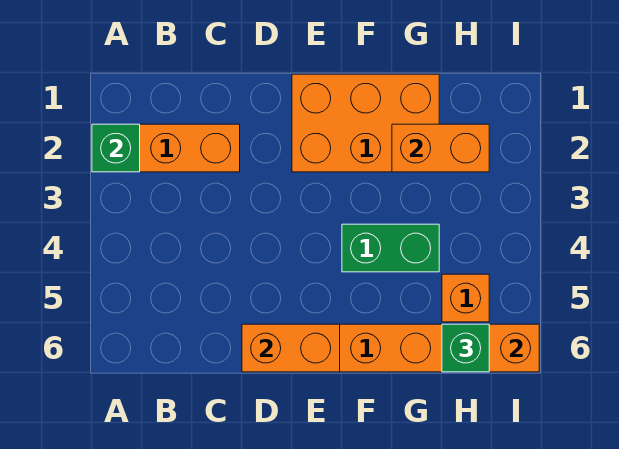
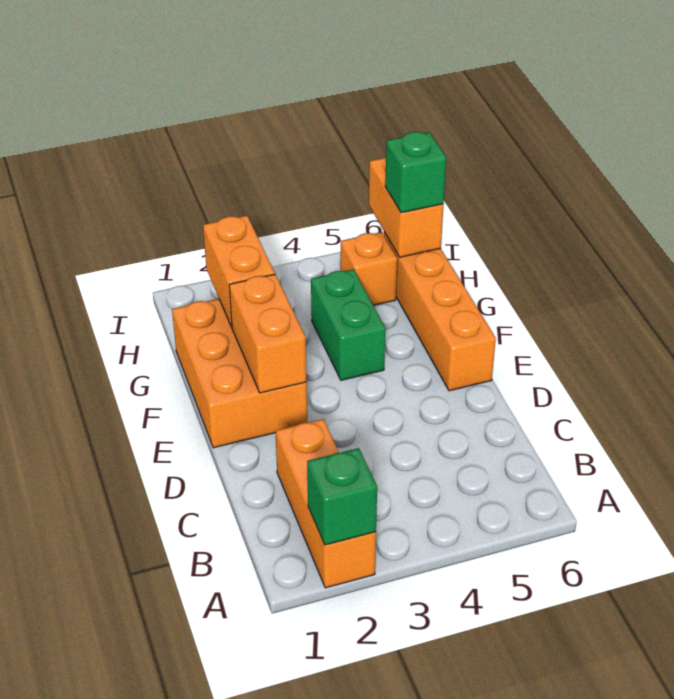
orange brick D6:E6 level 2 -> orange brick E2:F2 level 2

